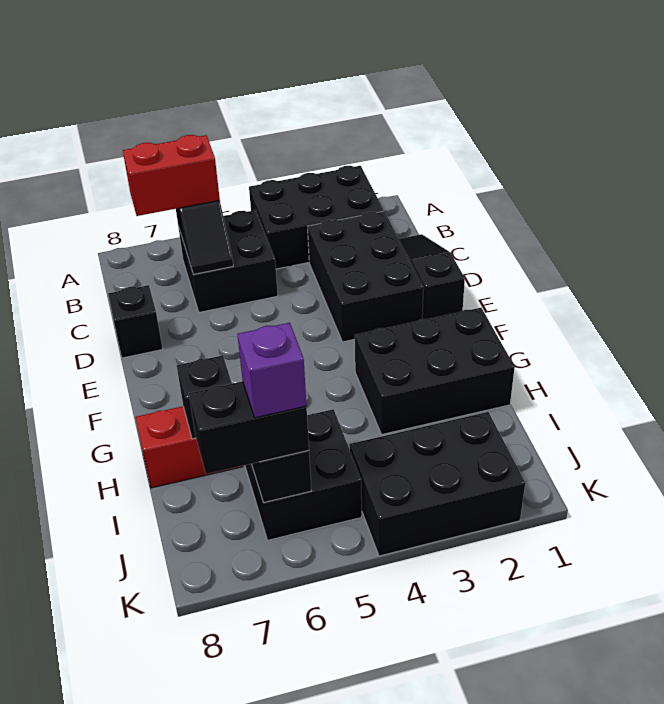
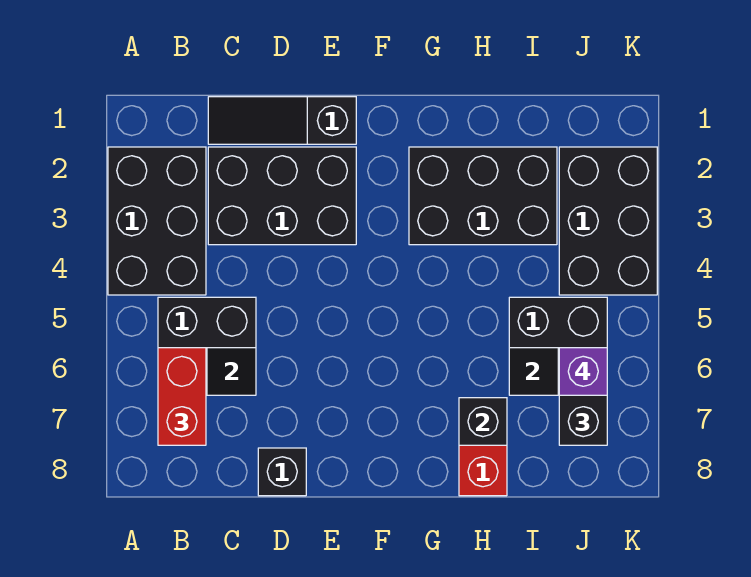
black brick G1:H3 level 1 -> black brick G2:I3 level 1

